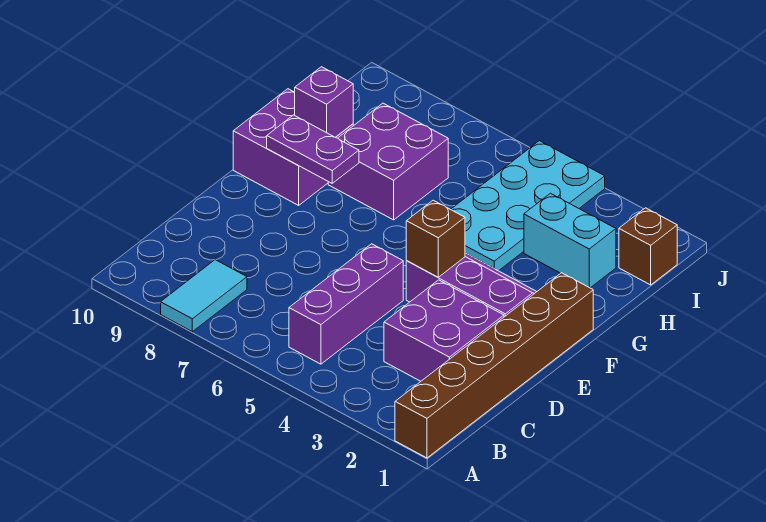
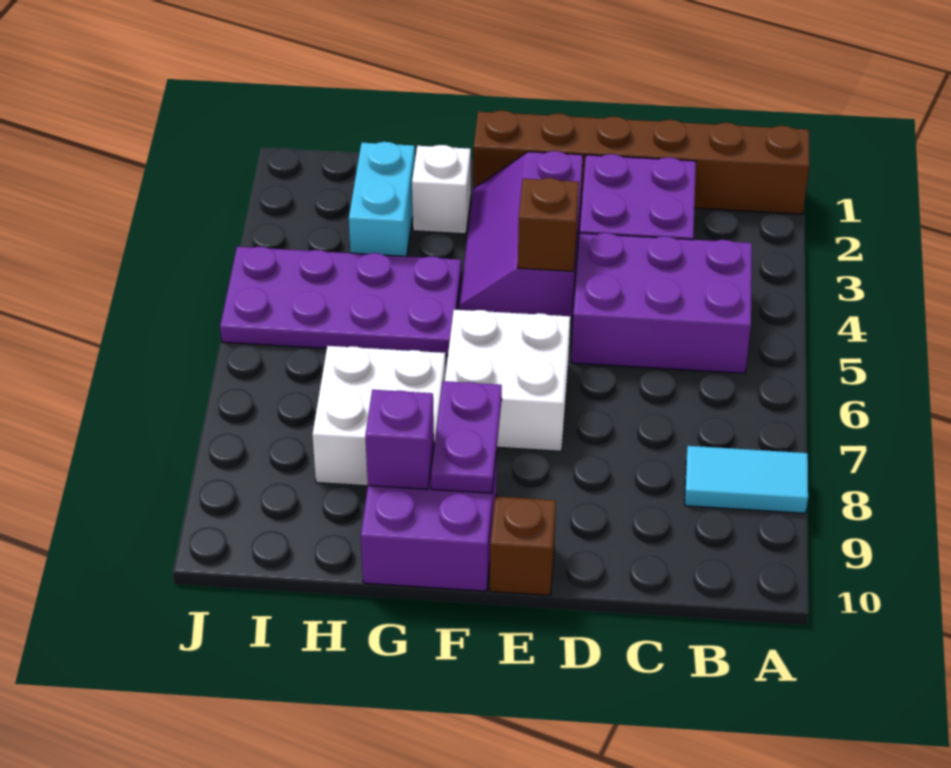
purple brick B5:D5 level 1 -> purple brick B4:D5 level 1
none -> white brick E6:F7 level 1
none -> white brick G2 level 1
cyan plate G4:J5 level 1 -> purple plate G4:J5 level 1
purple brick G7:H8 level 1 -> white brick G7:H8 level 1
brown brick I1 level 1 -> brown brick E10 level 1

